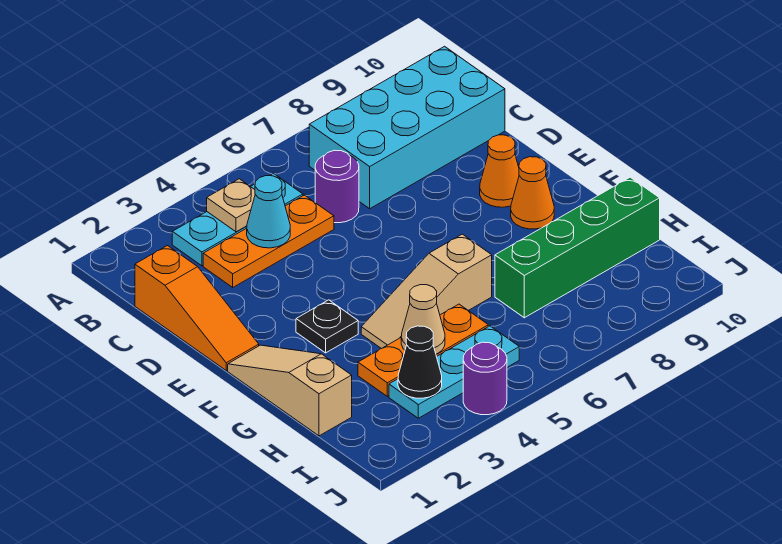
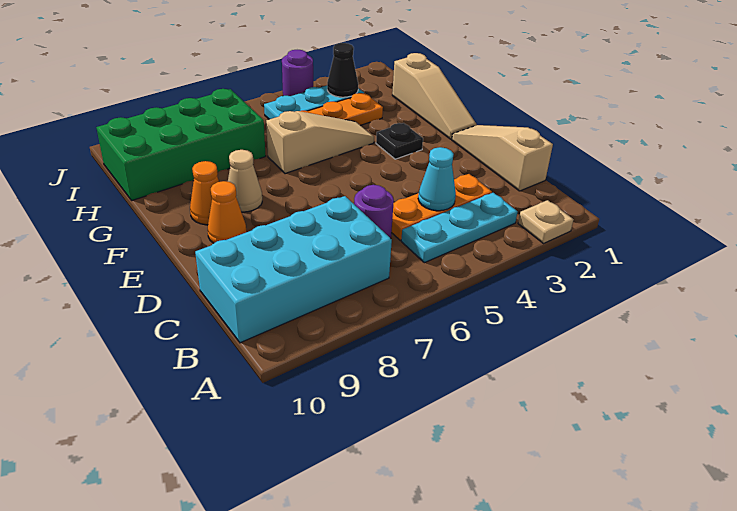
tan plate B4 level 2 -> tan plate A2 level 1
orange slope C1:E1 level 1 top C -> tan slope C1:E1 level 1 top C
tan cone H4 level 2 -> tan cone F8 level 1
green brick H7:H10 level 1 -> green brick H7:I10 level 1

